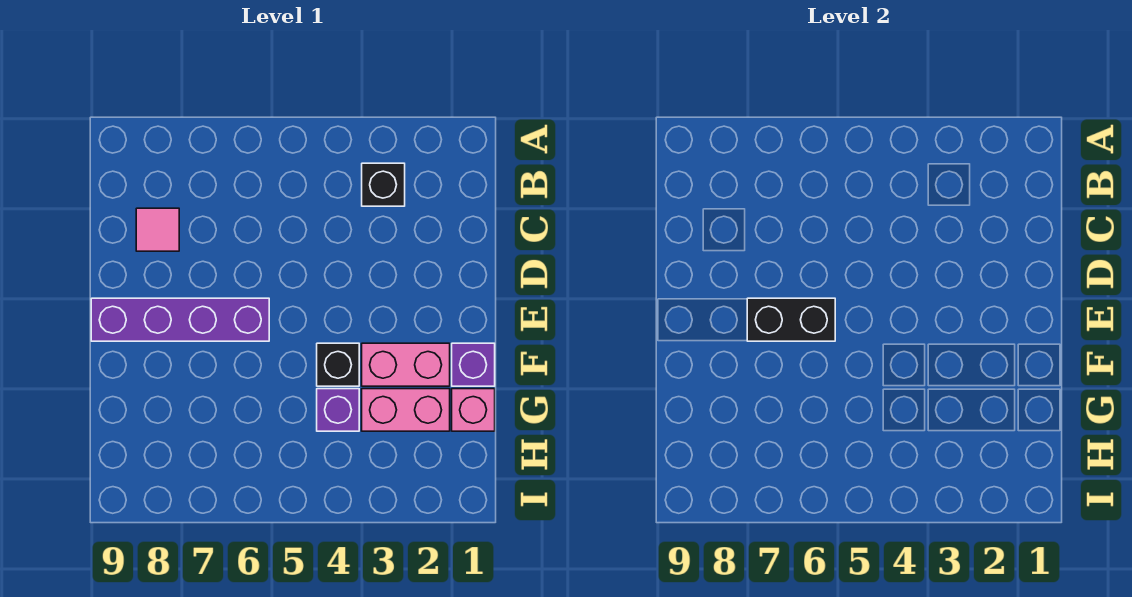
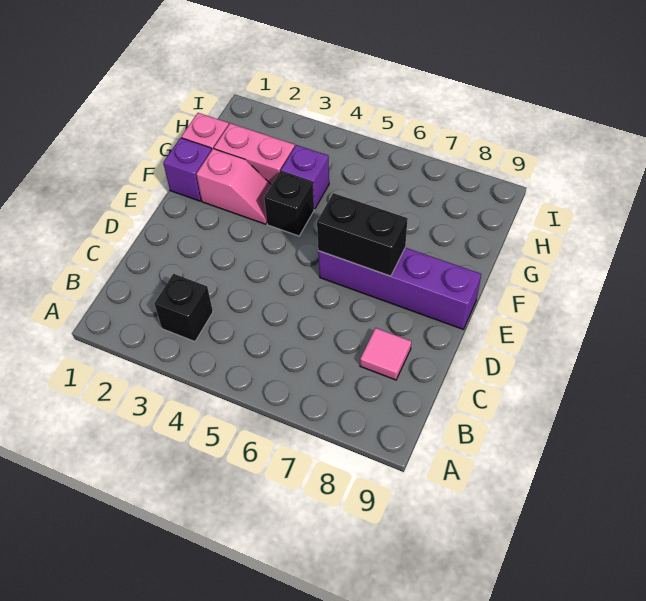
pink brick F2:F3 level 1 -> pink slope F2:F3 level 1 top 2

